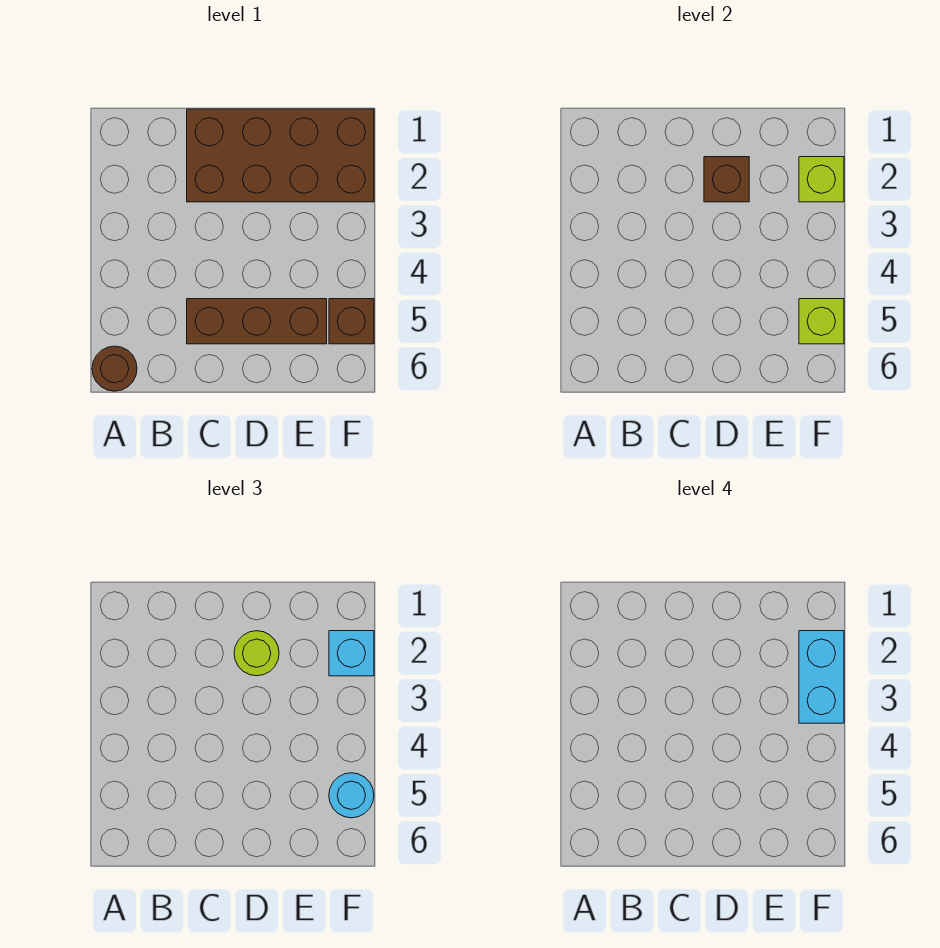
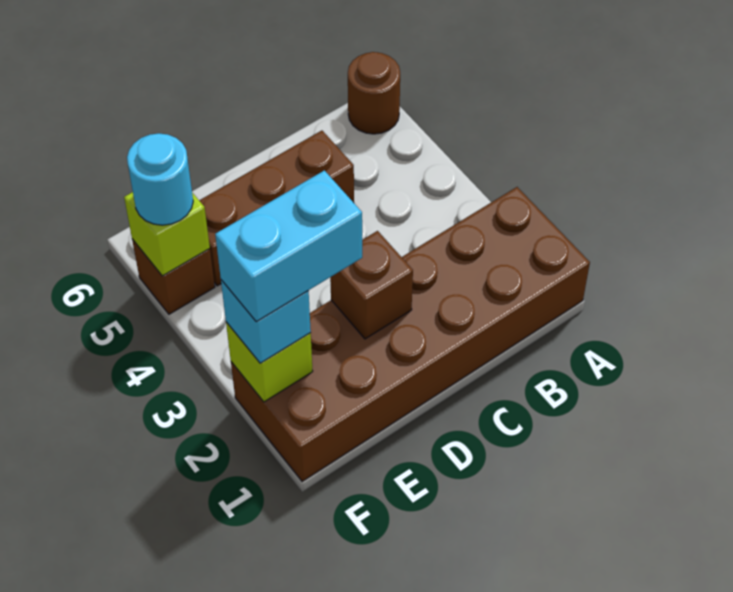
brown brick C1:F2 level 1 -> brown brick A1:F2 level 1
lime round brick D2 level 3 -> none
cyan brick F2:F3 level 4 -> cyan brick E2:F2 level 4

